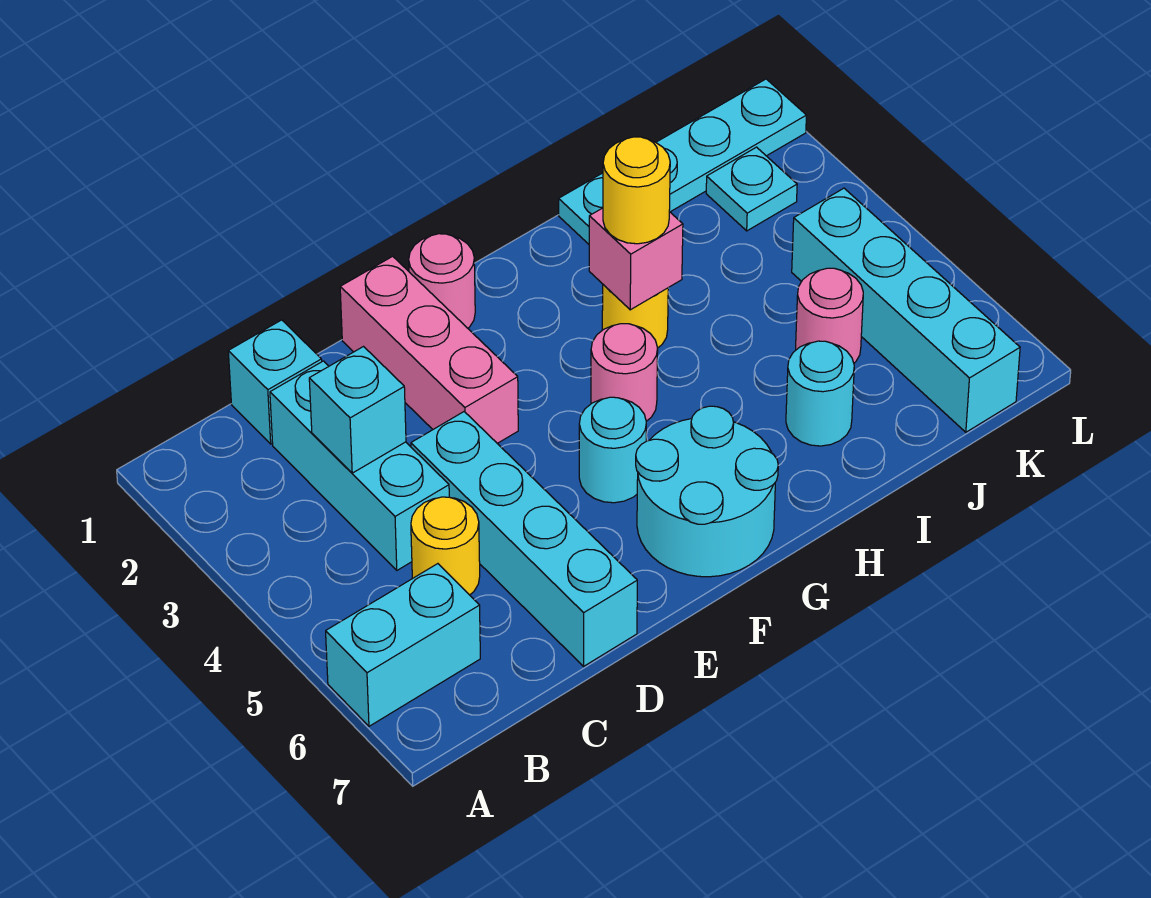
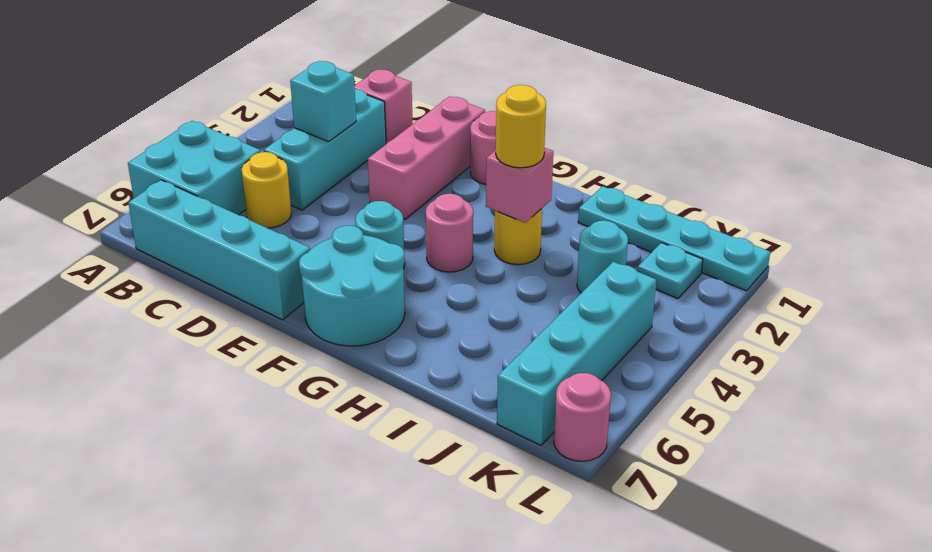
cyan brick A6:B6 level 1 -> cyan brick A5:B6 level 1
cyan brick C1 level 1 -> pink brick C1 level 1
cyan brick D4:D7 level 1 -> cyan brick B7:E7 level 1
cyan round brick I6 level 1 -> cyan round brick J3 level 1
pink round brick J5 level 1 -> pink round brick L7 level 1

